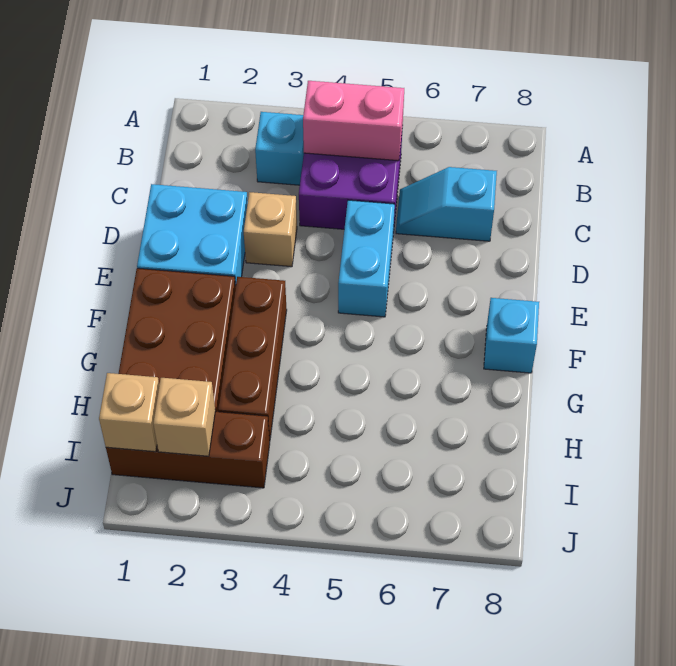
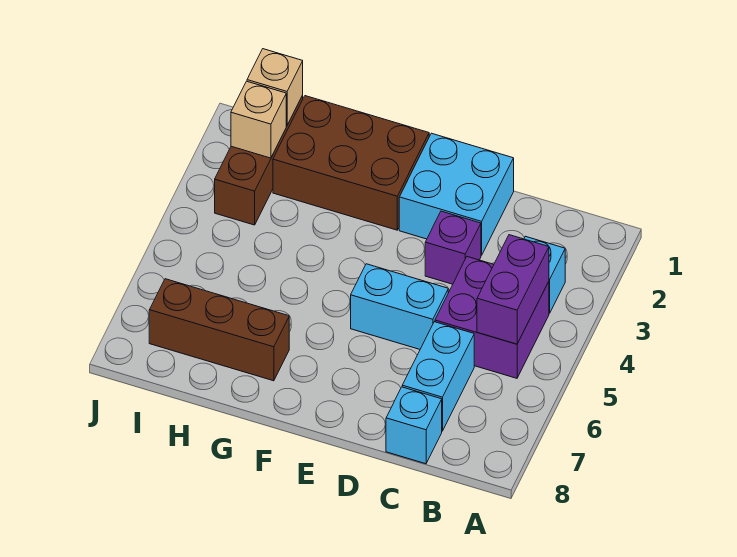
pink brick B4:B5 level 2 -> purple brick B4:B5 level 2
cyan slope C6:C7 level 1 top 7 -> cyan brick C6:C7 level 1
tan brick D3 level 1 -> purple brick D3 level 1
brown brick F3:H3 level 1 -> brown brick G7:I7 level 1
cyan brick F8 level 1 -> cyan brick C8 level 1

